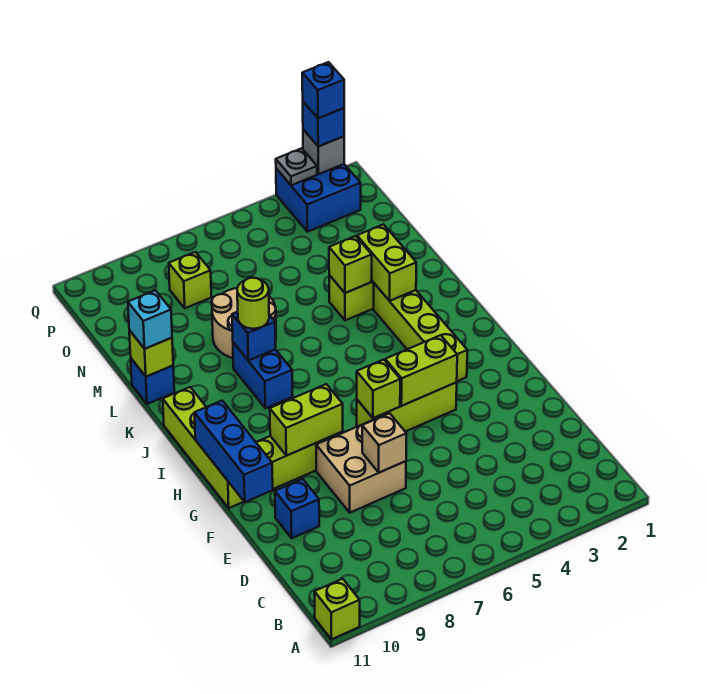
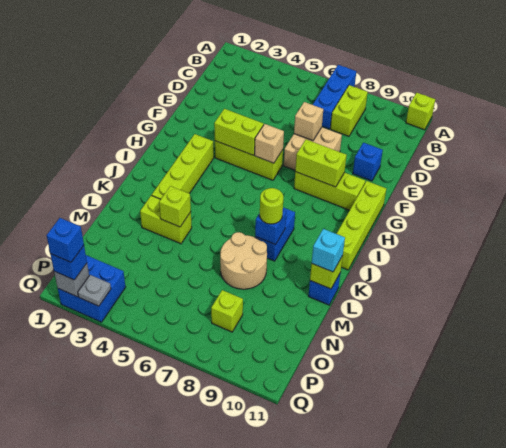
blue brick F11:H11 level 2 -> blue brick A7:C7 level 1
lime brick G6 level 2 -> tan brick G6 level 2
lime brick K3:L3 level 2 -> lime brick B8:C8 level 1

